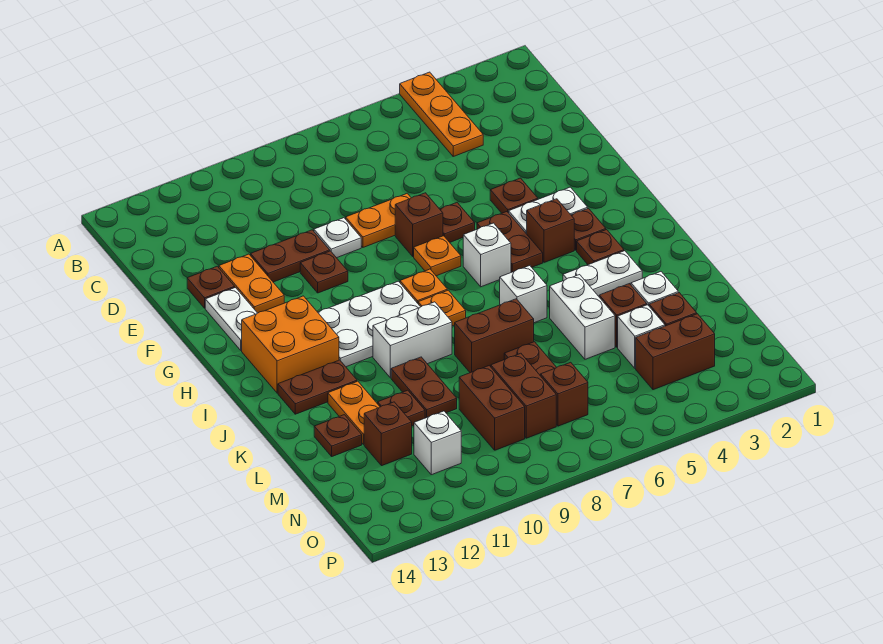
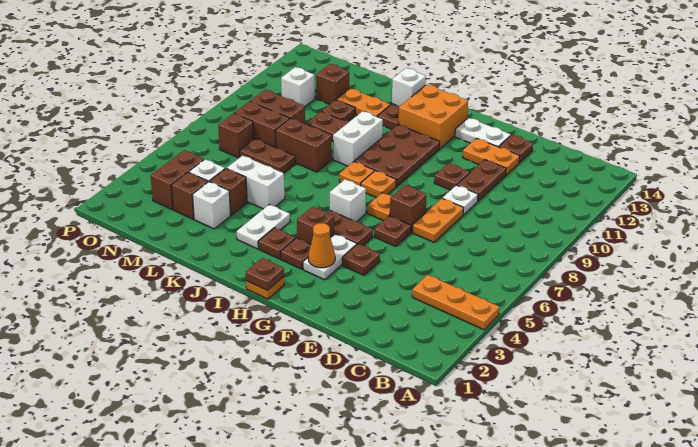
none -> orange cone G3 level 2
none -> orange plate H1 level 1
white plate H9:I11 level 1 -> brown plate H9:I11 level 1
white brick J6 level 1 -> white brick J13 level 2
brown brick K7:K8 level 1 -> brown brick K8:L8 level 1
brown plate L13 level 1 -> brown plate H1 level 2

